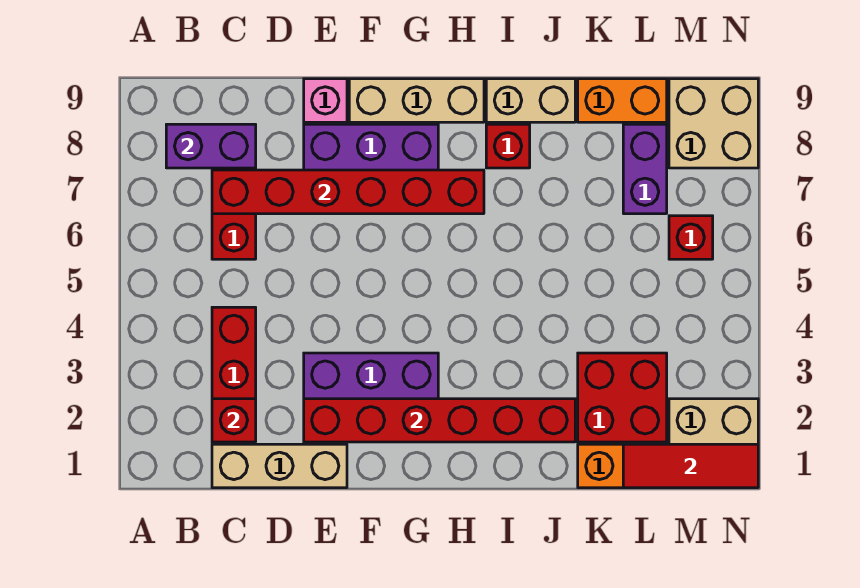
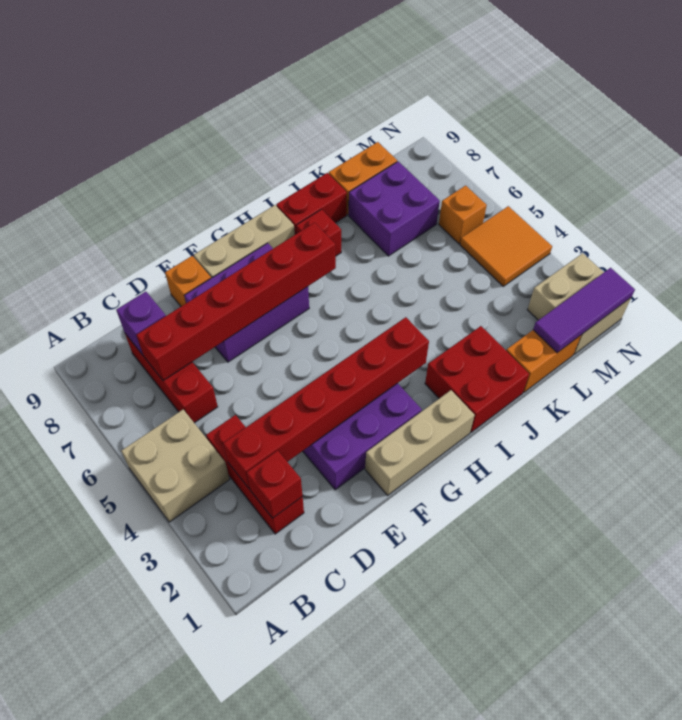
purple brick B8:C8 level 2 -> purple brick C8 level 2
tan brick C1:E1 level 1 -> tan brick F1:H1 level 1
red brick E2:J2 level 2 -> red brick C3:H3 level 2
pink brick E9 level 1 -> orange brick E9 level 1
tan brick I9:J9 level 1 -> red brick I9:J9 level 1
red brick K2:L3 level 1 -> red brick I1:J2 level 1
red tile L1:N1 level 2 -> purple tile L1:N1 level 2
purple brick L7:L8 level 1 -> purple brick K7:L8 level 1
none -> orange tile M4:N5 level 1
red brick M6 level 1 -> orange brick M6 level 1
tan brick M8:N9 level 1 -> tan brick A4:B5 level 1

